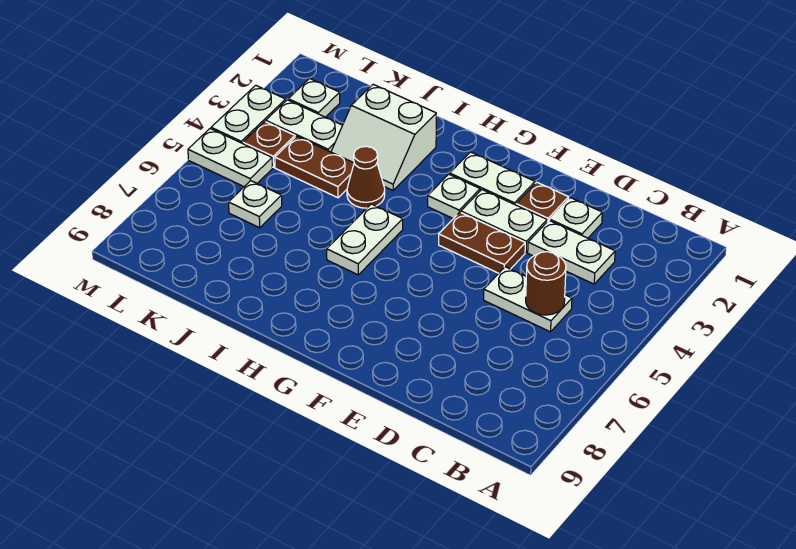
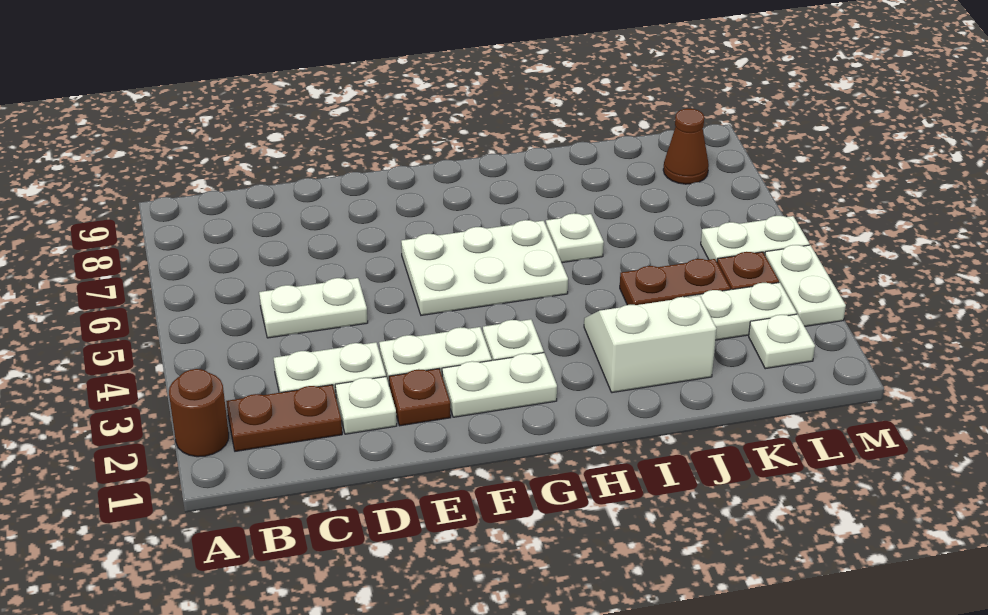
brown round brick C5 level 2 -> brown round brick A2 level 1
brown plate E4:F4 level 1 -> brown plate B2:C2 level 1
white plate H5:H6 level 1 -> white plate F5:H6 level 1
brown cone I4 level 1 -> brown cone L8 level 1
white plate K6 level 1 -> white plate I6 level 1

